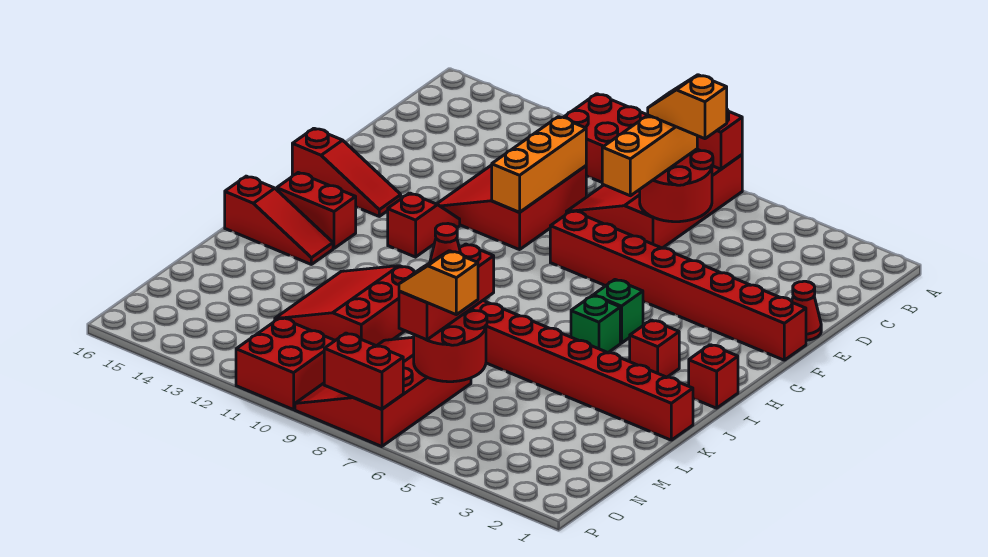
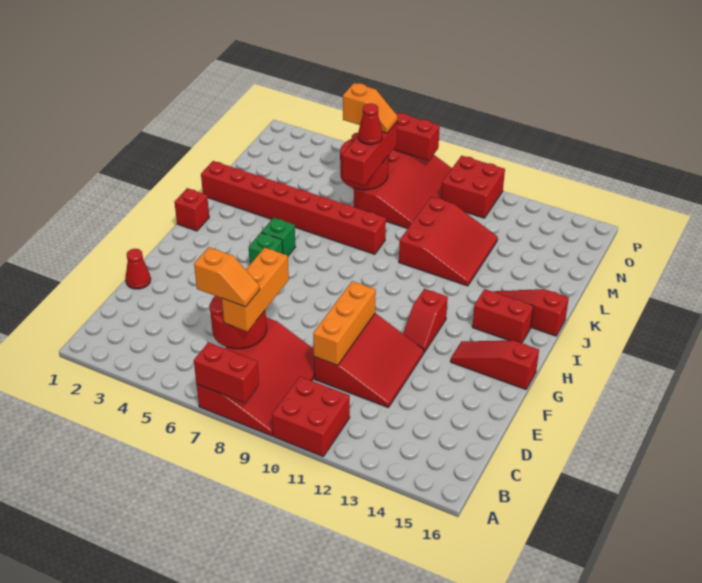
red brick F1:F8 level 1 -> none
red brick I3 level 1 -> none

